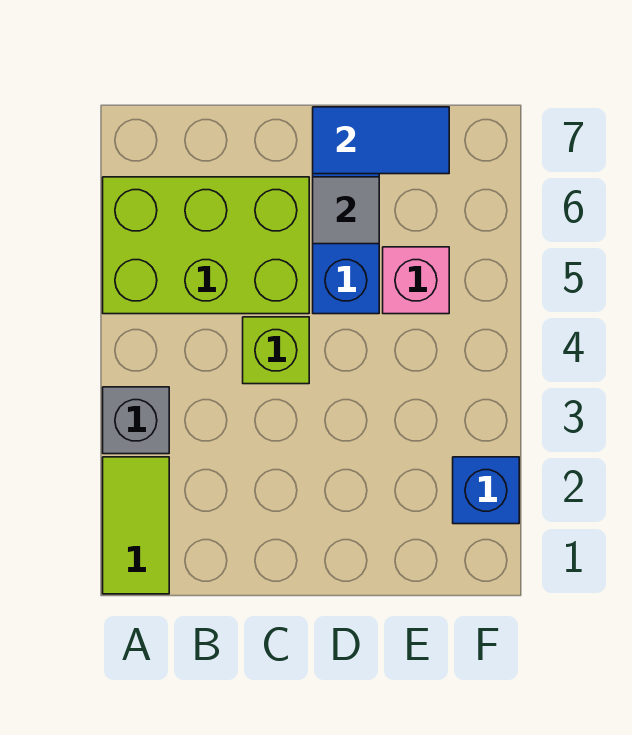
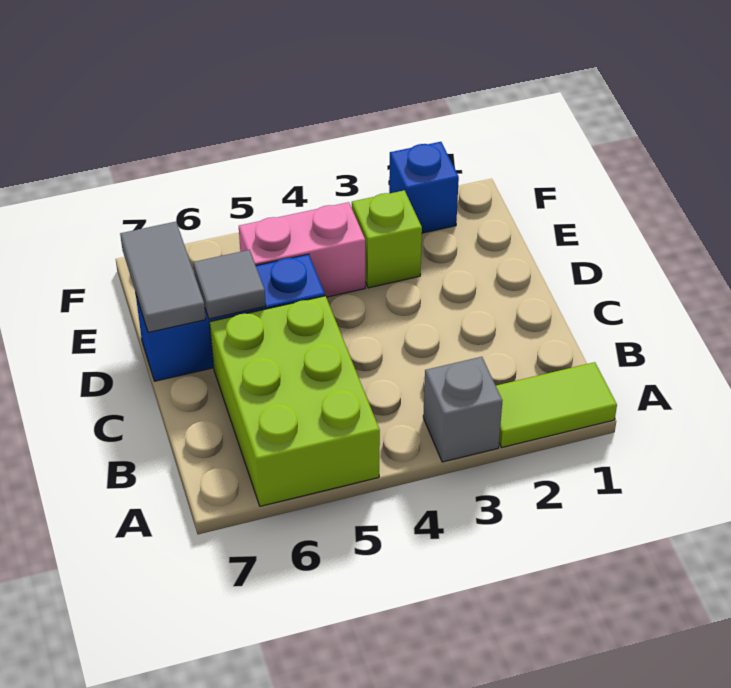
lime brick C4 level 1 -> lime brick E3 level 1
blue tile D7:E7 level 2 -> grey tile D7:E7 level 2
pink brick E5 level 1 -> pink brick E4:E5 level 1

